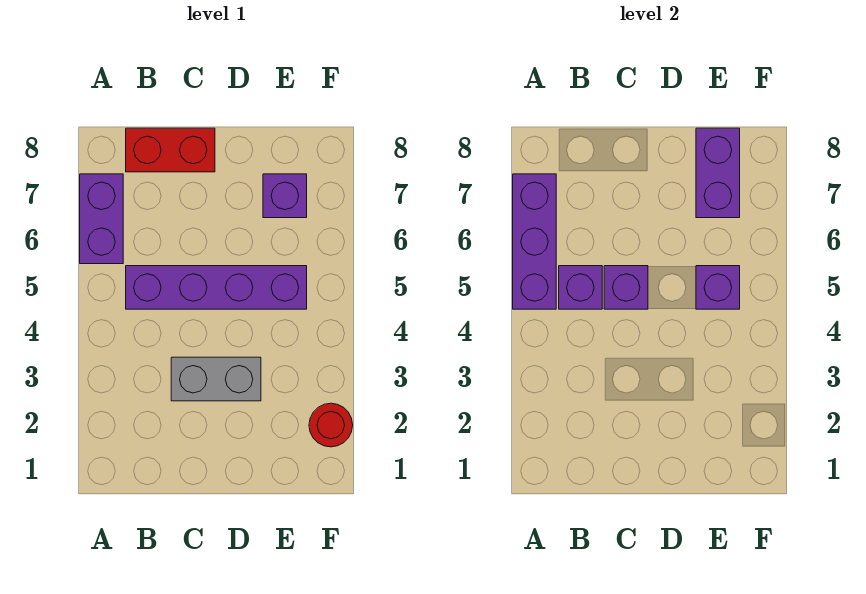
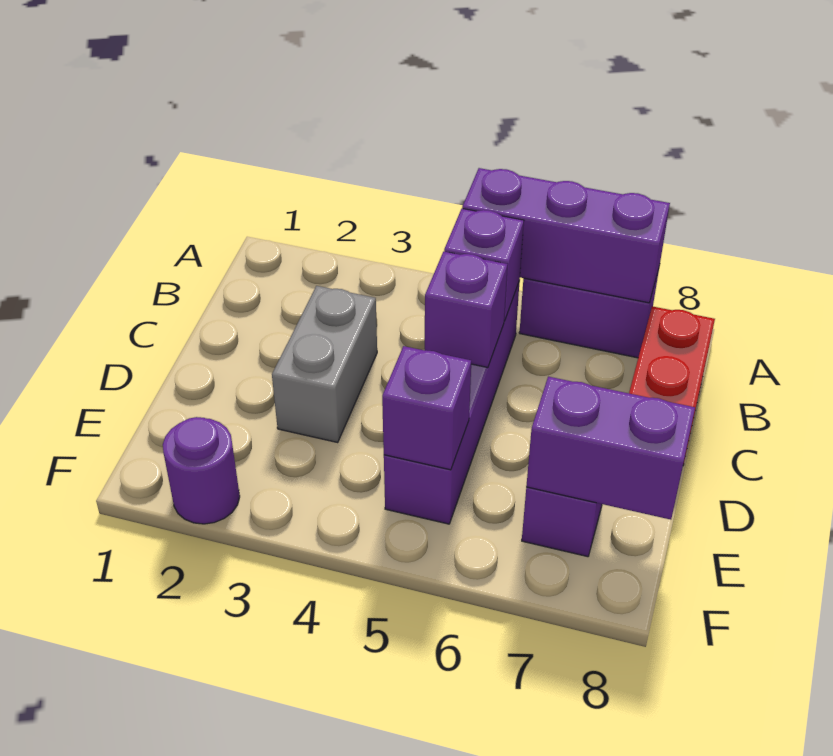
red round brick F2 level 1 -> purple round brick F2 level 1

